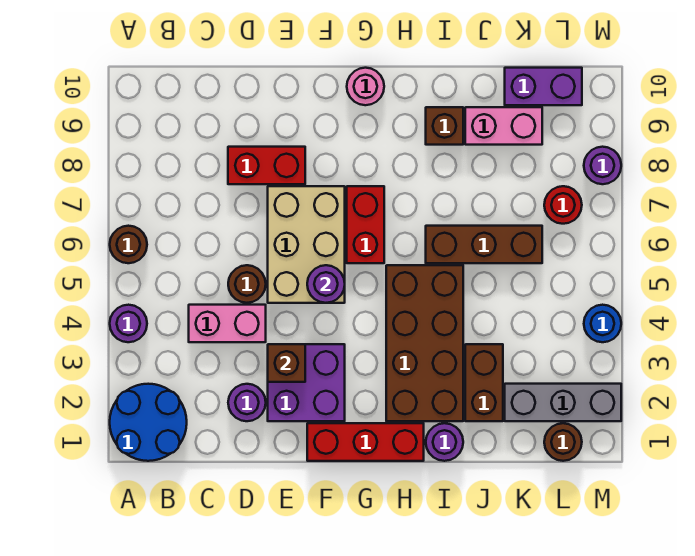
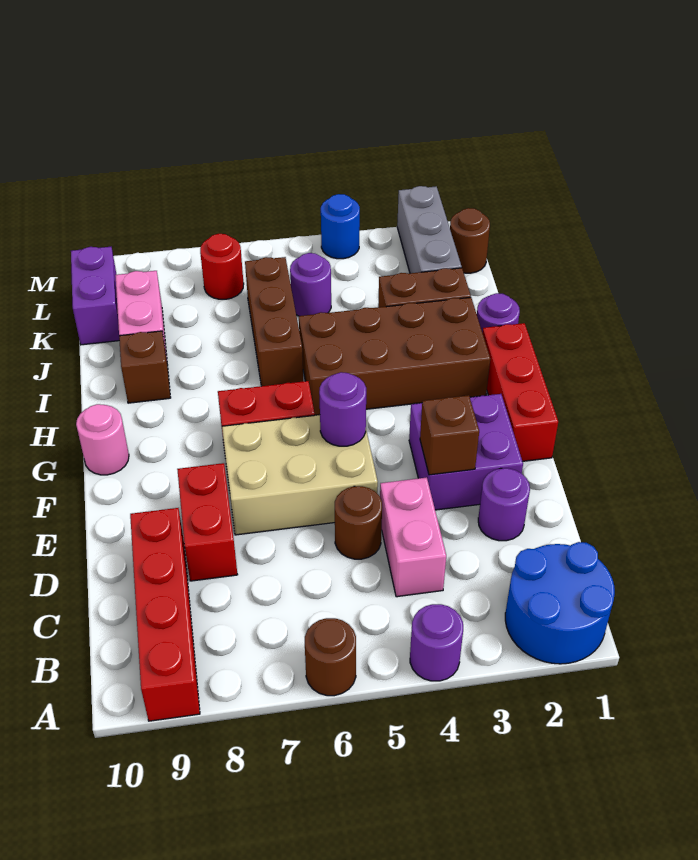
none -> red brick A9:D9 level 1
purple round brick M8 level 1 -> purple round brick K5 level 1

